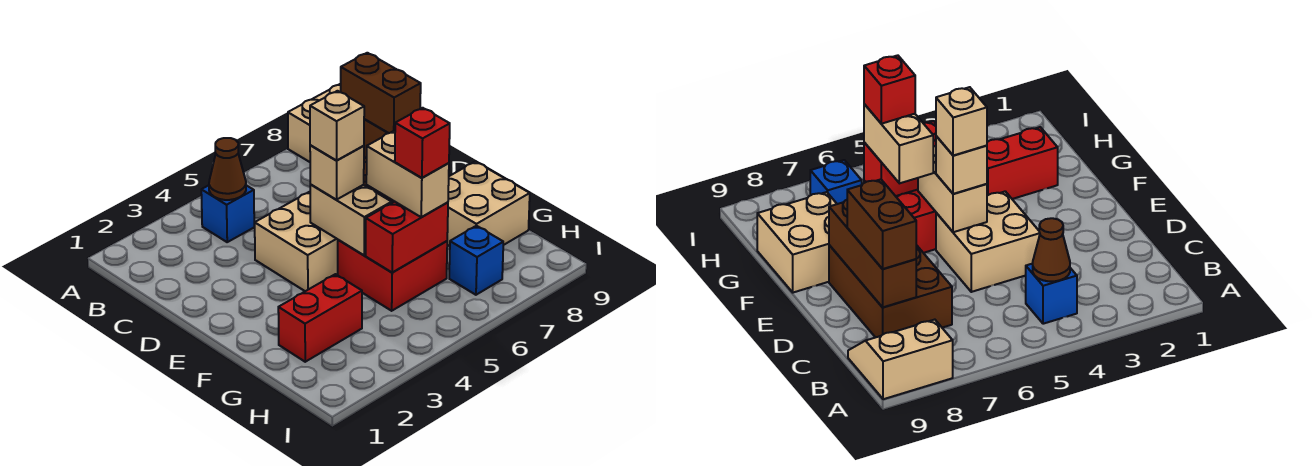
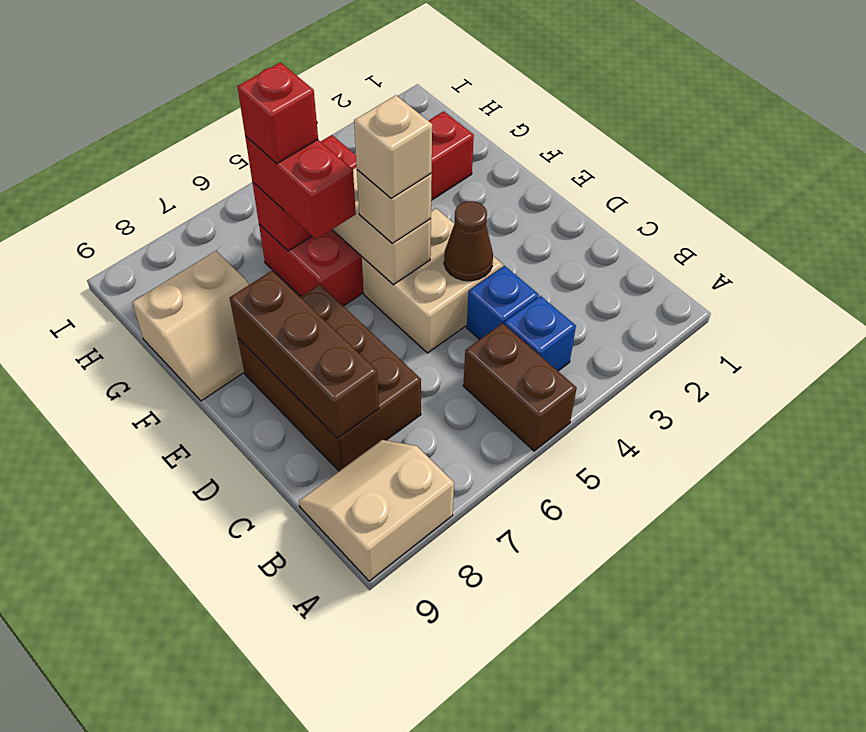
brown cone B4 level 2 -> brown cone D4 level 2
brown brick C8:D8 level 3 -> brown brick A5:B5 level 1
tan brick F6:G6 level 3 -> red brick F6:G6 level 3
tan brick F8:G9 level 1 -> tan slope F8:G9 level 1 top G
blue brick H7 level 1 -> blue brick C4 level 1

